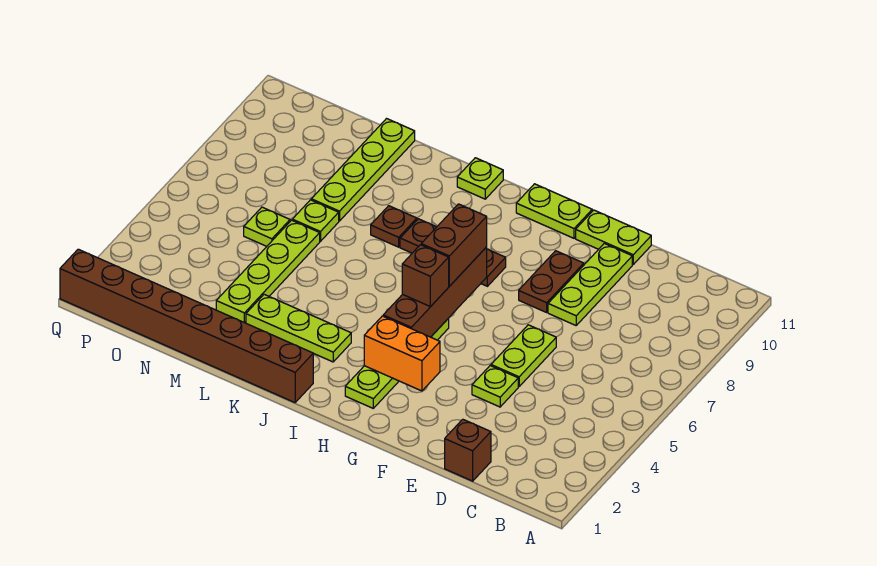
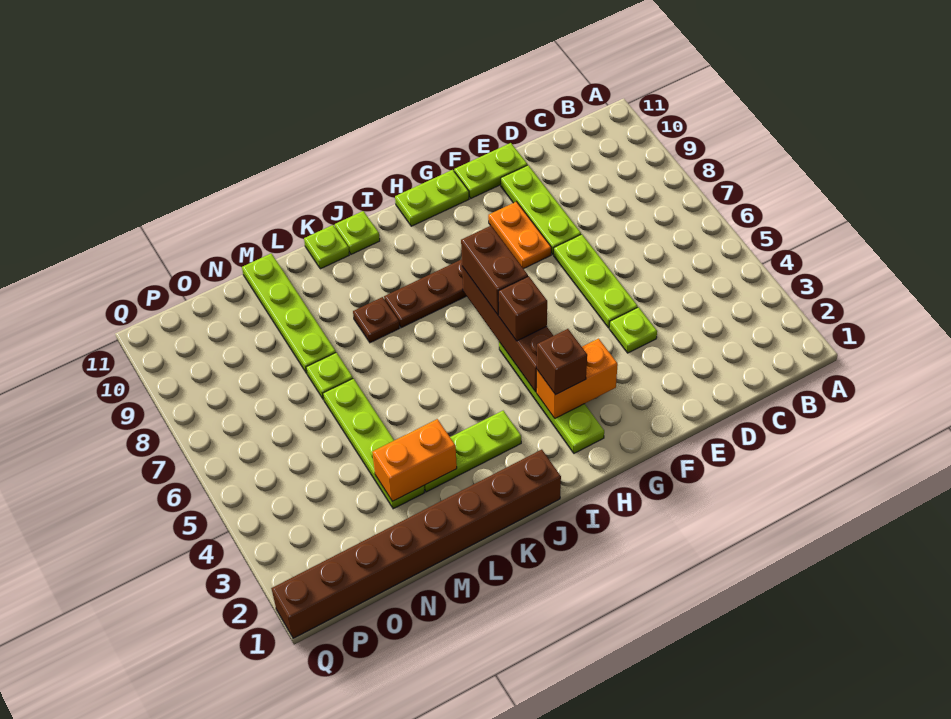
brown brick D1 level 1 -> brown brick H3 level 3
lime plate E5:E6 level 1 -> lime plate E5:E7 level 1
brown plate F8:F9 level 1 -> orange plate F8:F9 level 1
none -> orange brick L3:M3 level 2
lime plate N6 level 1 -> lime plate K11 level 1

